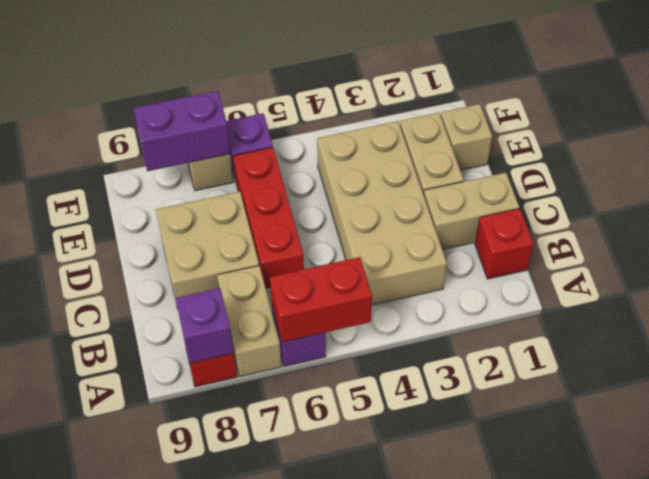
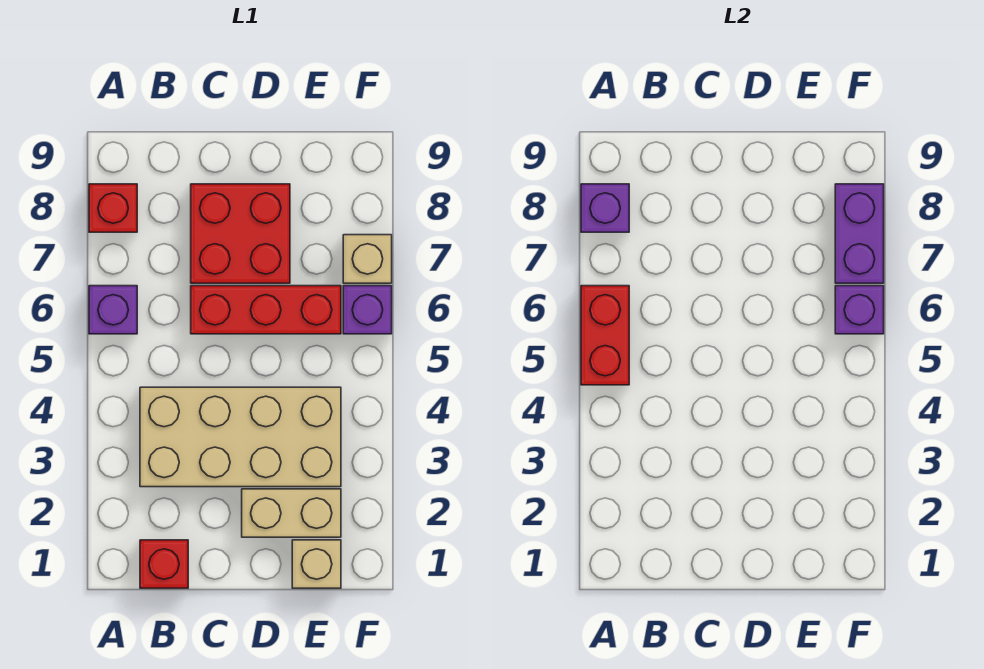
tan brick A7:B7 level 1 -> none
tan brick C1:C2 level 1 -> none
tan brick C7:D8 level 1 -> red brick C7:D8 level 1
none -> purple brick F6 level 2

